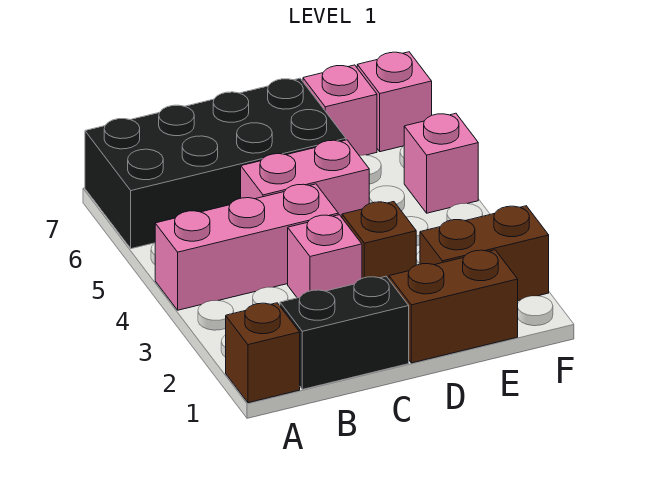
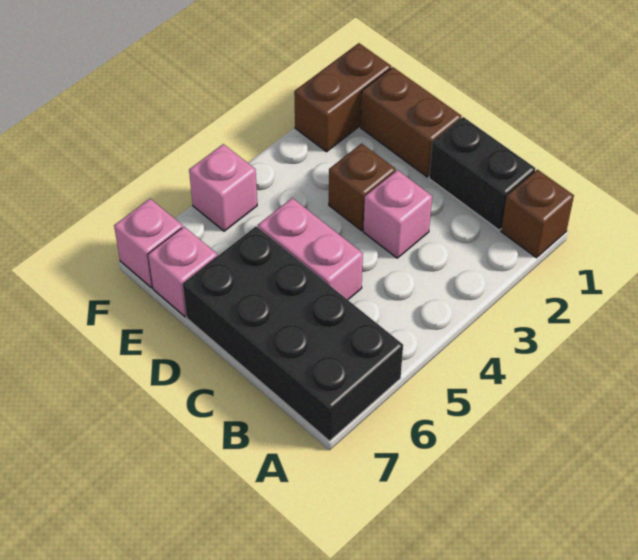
pink brick A4:C4 level 1 -> none
brown brick E2:F2 level 1 -> brown brick F1:F2 level 1

